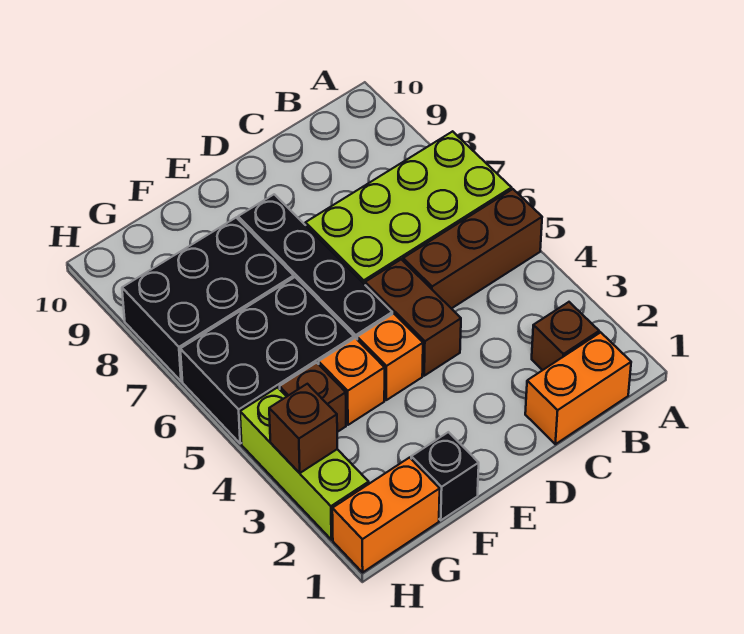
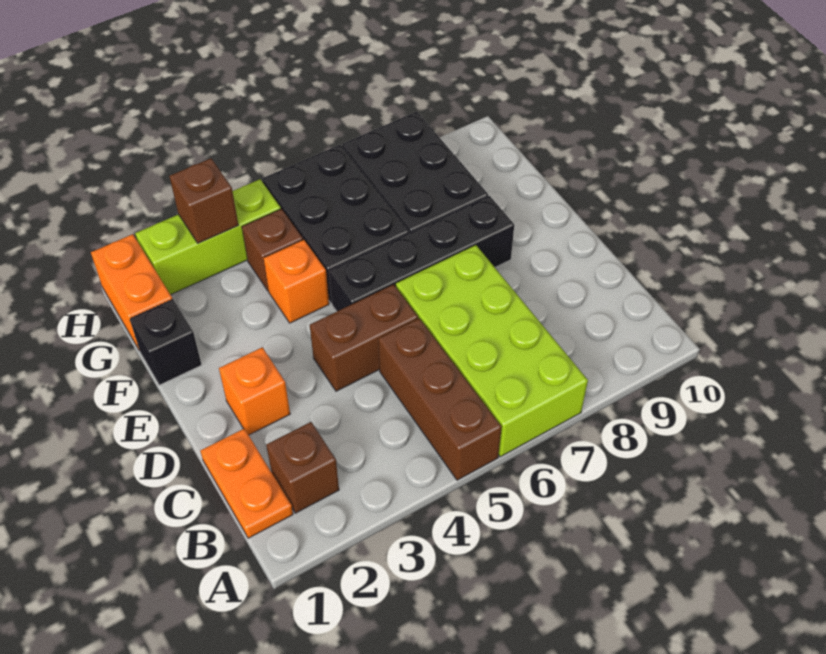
orange brick B1:C1 level 1 -> orange plate B1:C1 level 1
orange brick E4 level 1 -> orange brick D2 level 1

